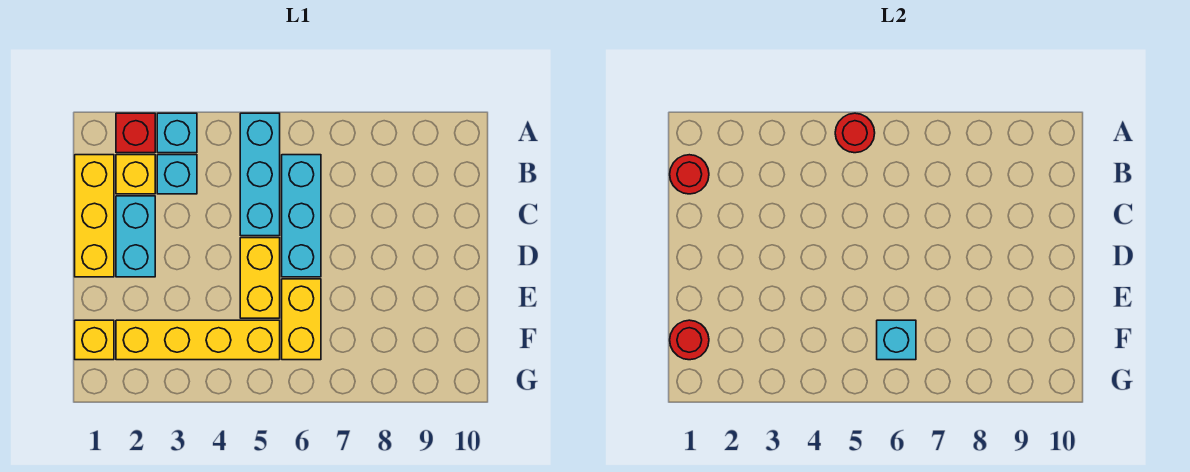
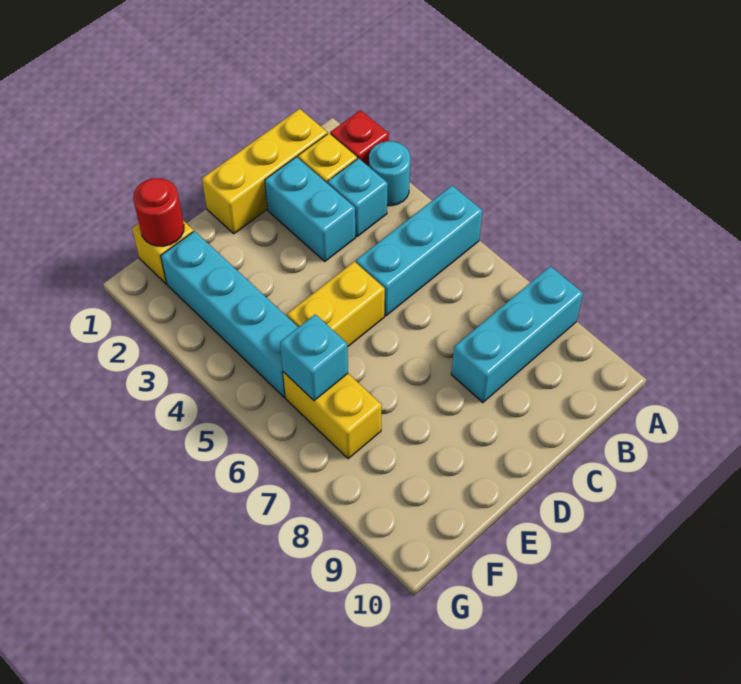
cyan brick A3 level 1 -> cyan round brick A3 level 1
red round brick A5 level 2 -> none
red round brick B1 level 2 -> none
cyan brick B6:D6 level 1 -> cyan brick A8:C8 level 1
cyan brick C2:D2 level 1 -> cyan brick C2:C3 level 1
yellow brick E6:F6 level 1 -> yellow brick F6:F7 level 1
yellow brick F2:F5 level 1 -> cyan brick F2:F5 level 1

